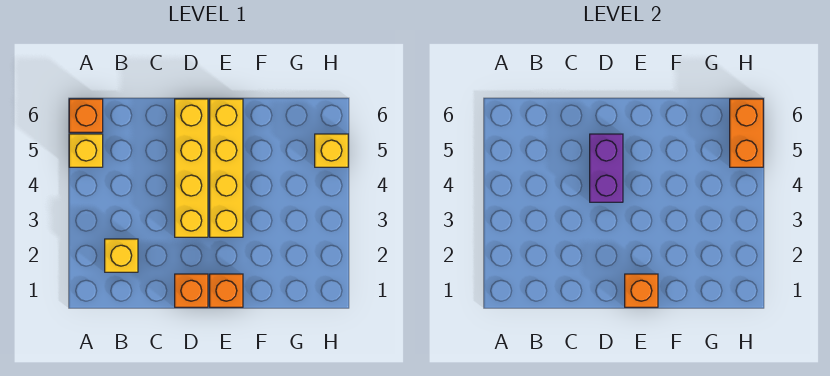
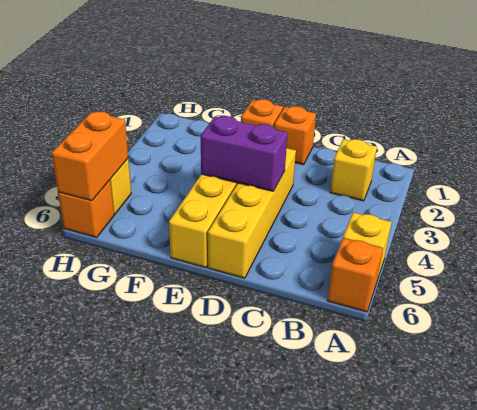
purple brick D4:D5 level 2 -> purple brick D4:E4 level 2
orange brick E1 level 2 -> orange brick H6 level 1

